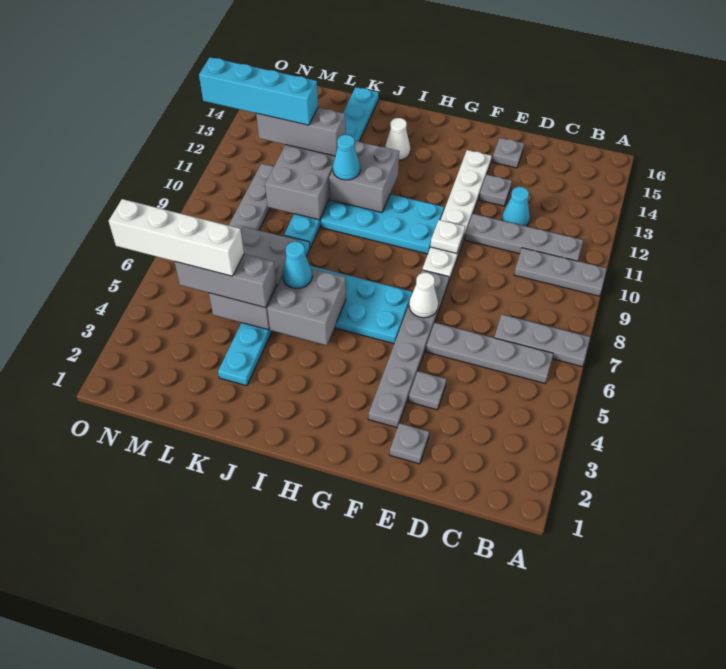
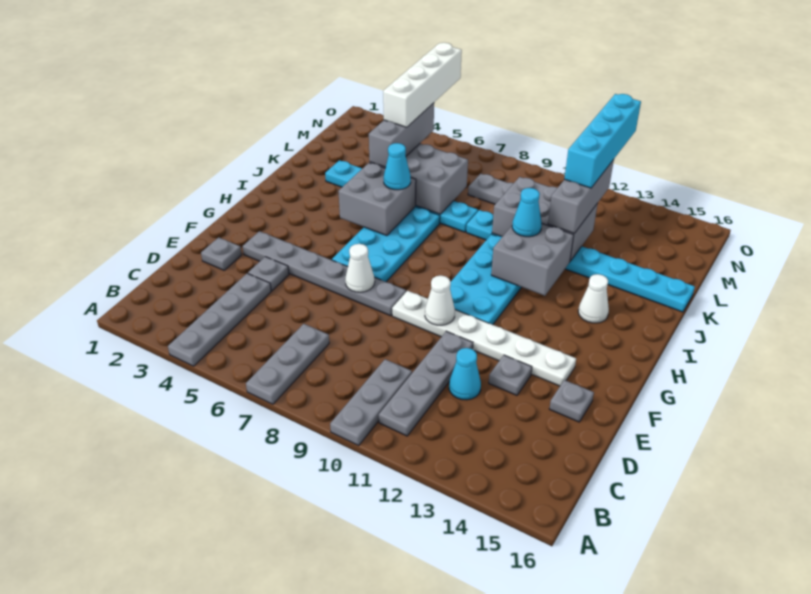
grey plate B6:E6 level 1 -> grey plate A4:D4 level 1
white plate F10 level 2 -> white cone F10 level 2

